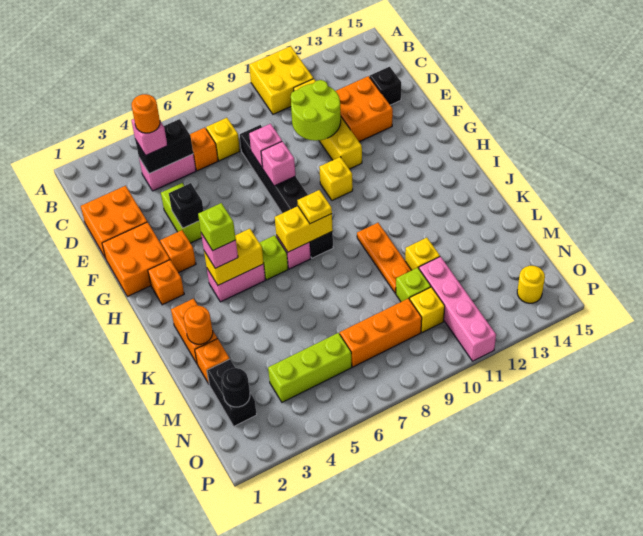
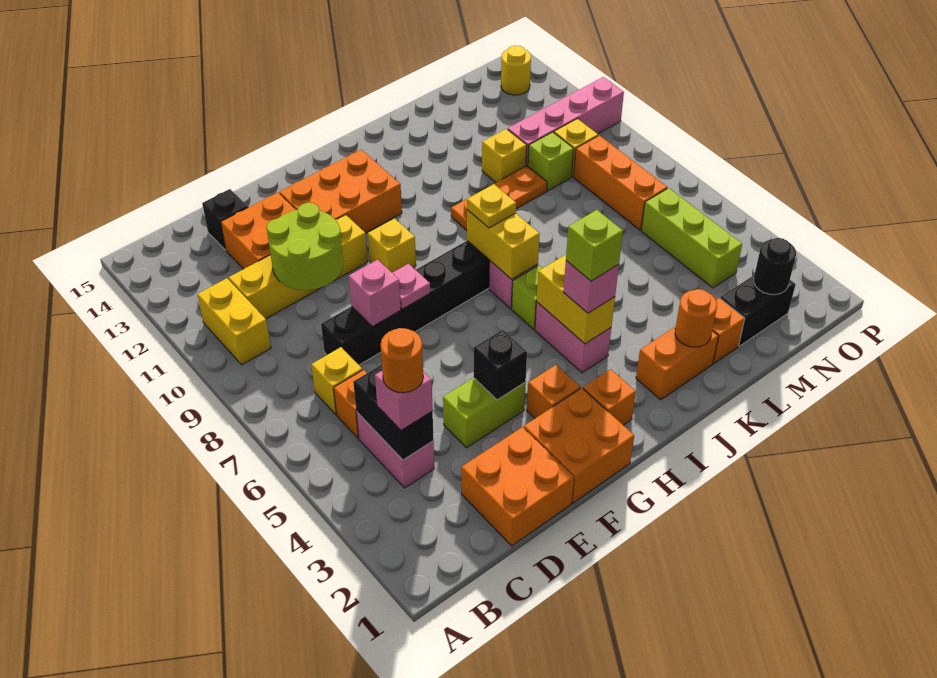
yellow brick A10:B11 level 1 -> yellow brick B10:B11 level 1
pink brick F8 level 2 -> pink plate F8 level 2
none -> orange brick F12:H13 level 1

